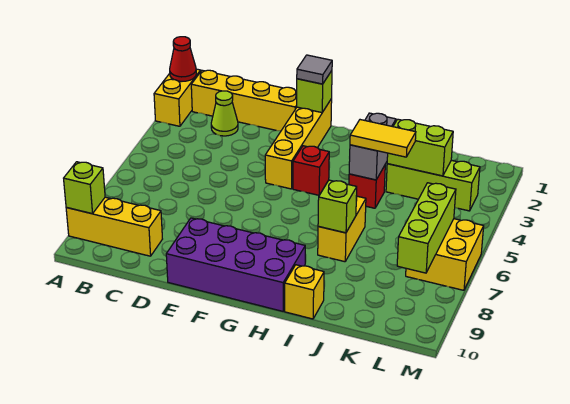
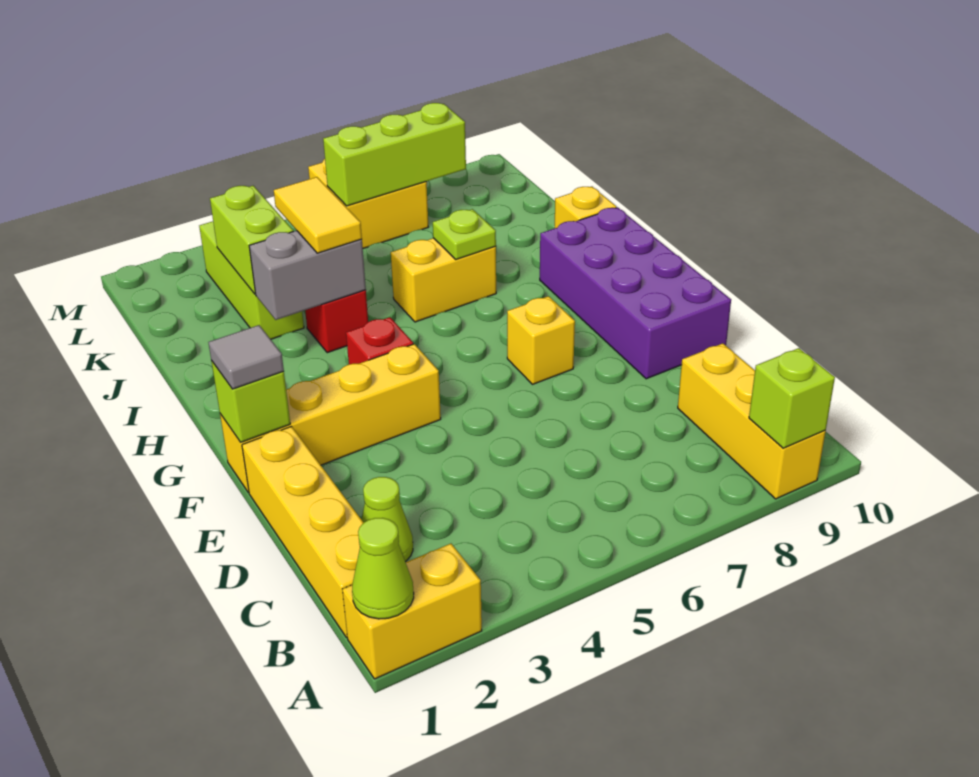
red cone A1 level 2 -> lime cone A1 level 2
none -> yellow brick F7 level 1
lime brick I7 level 2 -> lime plate I7 level 2

